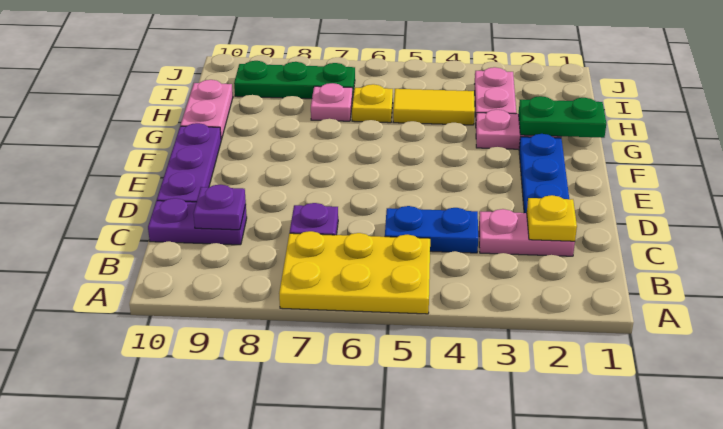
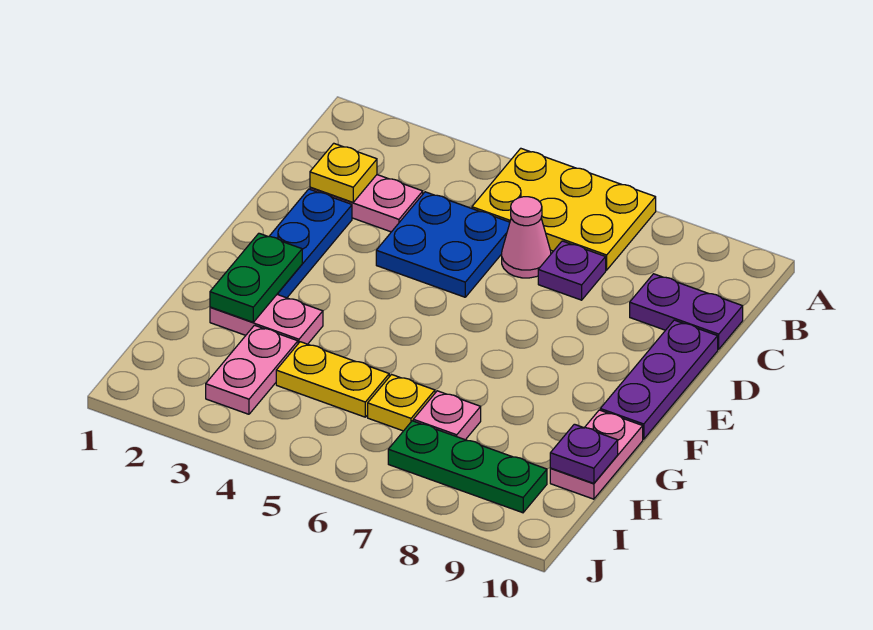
blue plate C4:C5 level 1 -> blue plate C4:D5 level 1
none -> pink cone C6 level 1
purple plate C9 level 2 -> purple plate H10 level 2
green plate G1:G2 level 2 -> green plate F2:G2 level 2
yellow tile H4:H5 level 1 -> yellow plate H4:H5 level 1

